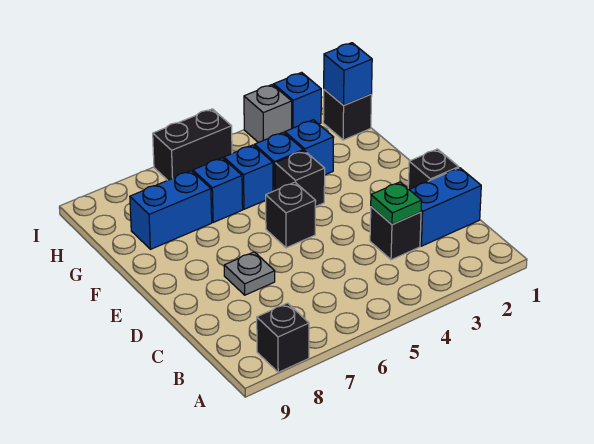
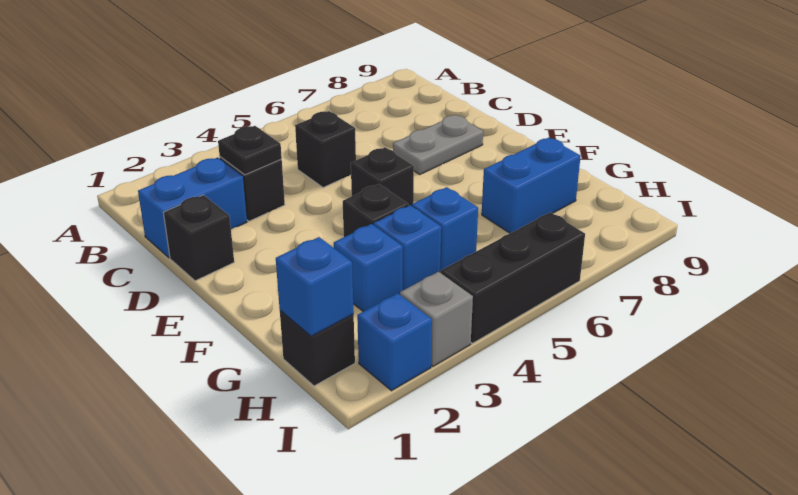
black brick A8 level 1 -> black brick C5 level 1
green plate C3 level 2 -> black plate C3 level 2
grey plate D7 level 1 -> grey plate D7:D8 level 1
blue brick G6 level 1 -> none
black brick I5:I6 level 1 -> black brick I4:I6 level 1

